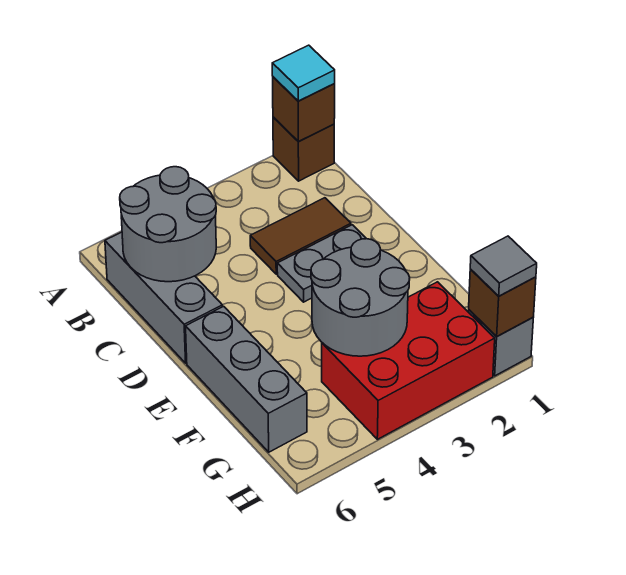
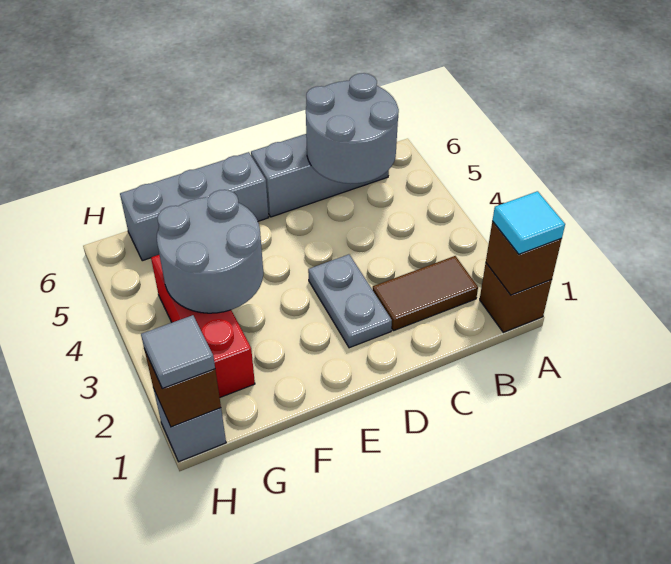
brown tile C2:C3 level 1 -> brown tile B2:C2 level 1
red brick G2:H4 level 1 -> red brick G2:G4 level 1

